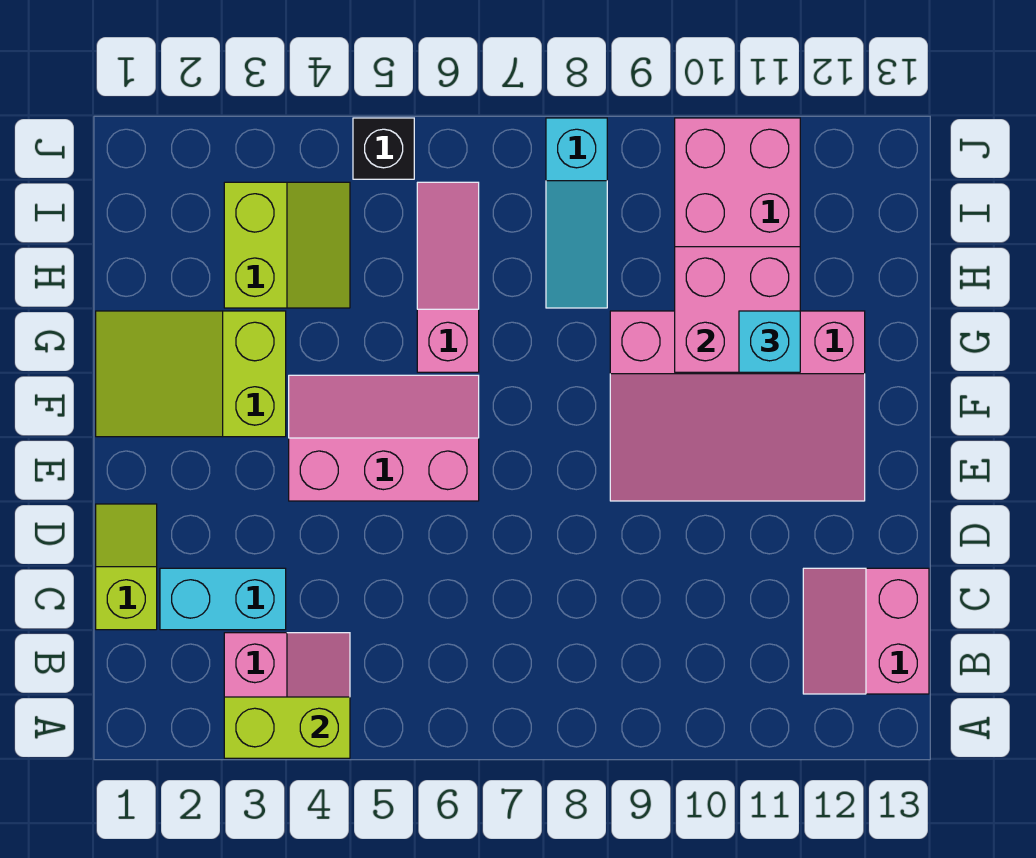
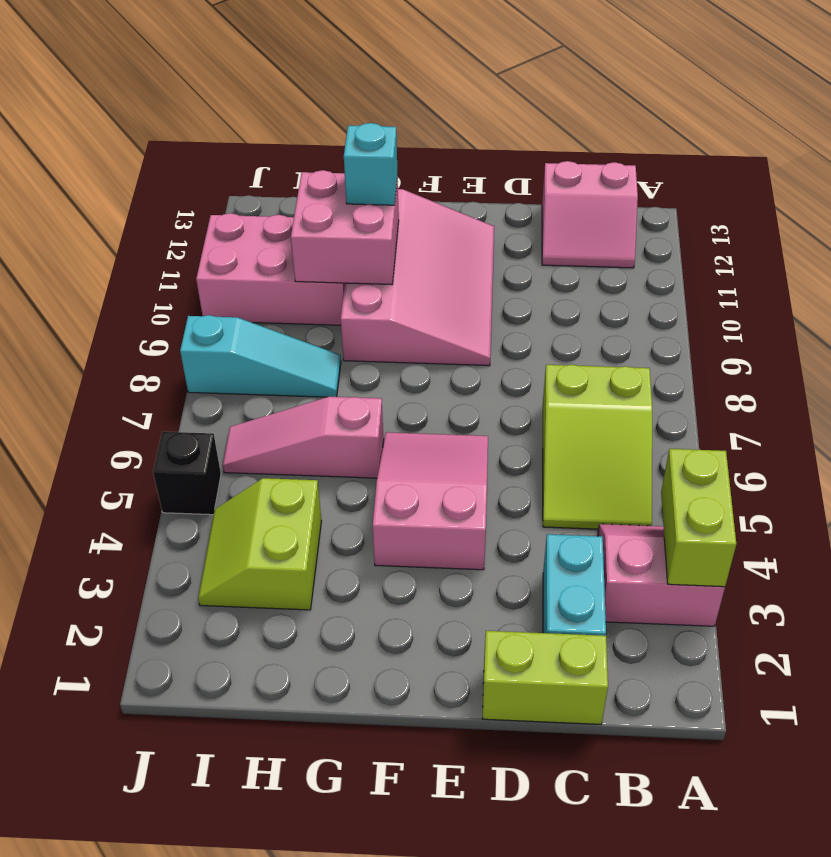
lime slope C1:D1 level 1 top C -> lime brick C1:D1 level 1
pink slope E4:F6 level 1 top E -> pink slope E4:F6 level 1 top 4
lime slope F1:G3 level 1 top 3 -> lime slope B5:C7 level 1 top 7
lime slope H3:I4 level 1 top 3 -> lime slope H3:I4 level 1 top H

